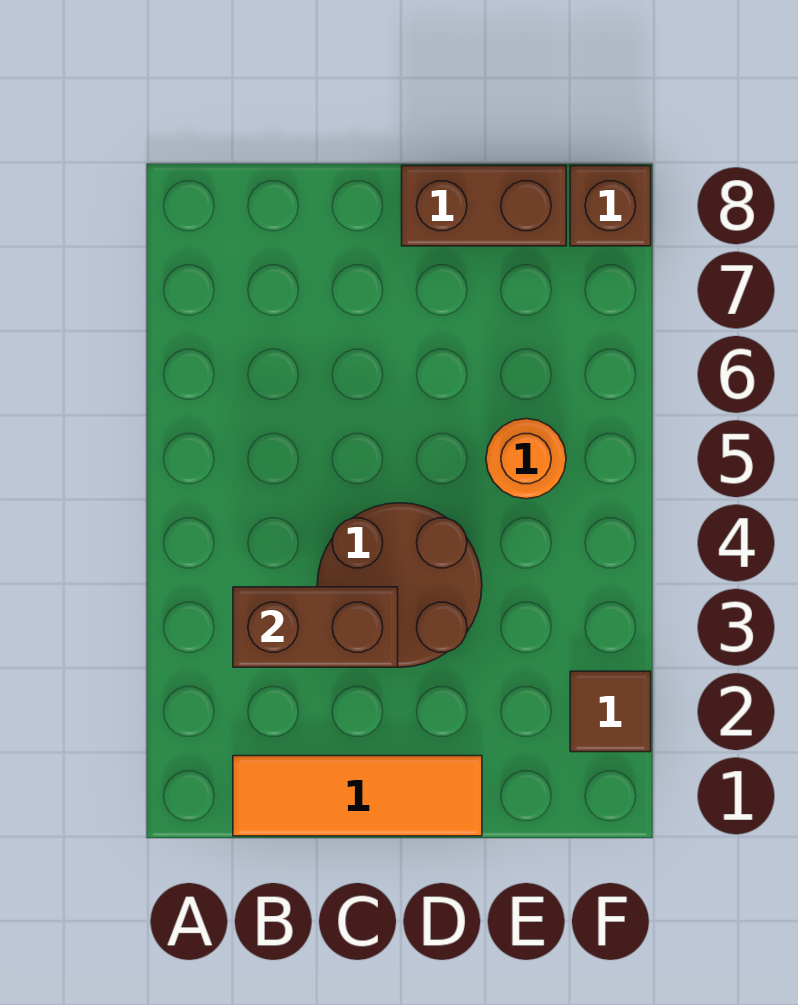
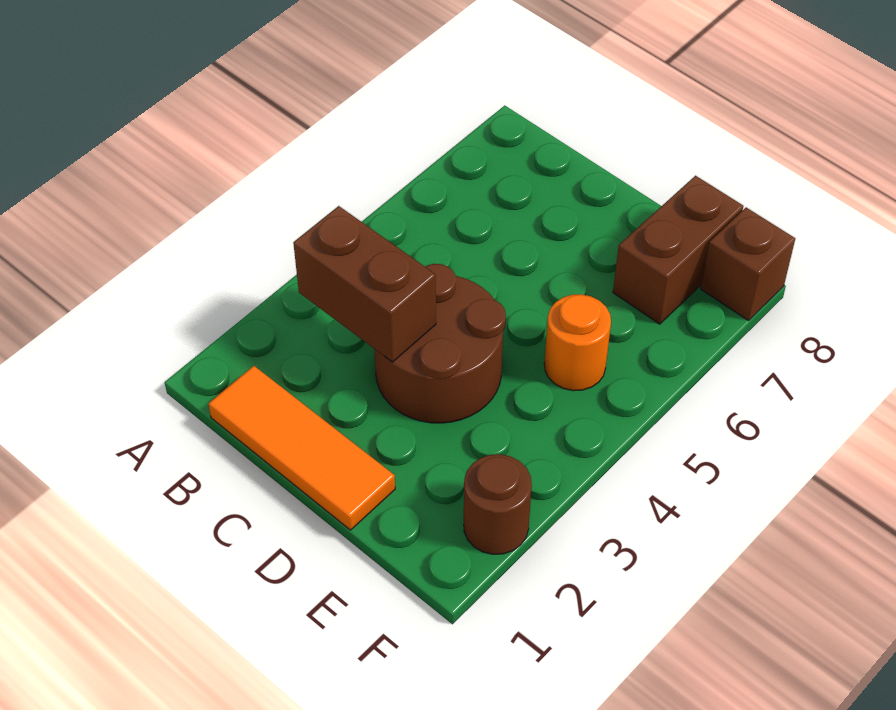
brown brick D8:E8 level 1 -> brown brick E7:E8 level 1
brown tile F2 level 1 -> brown round brick F2 level 1

